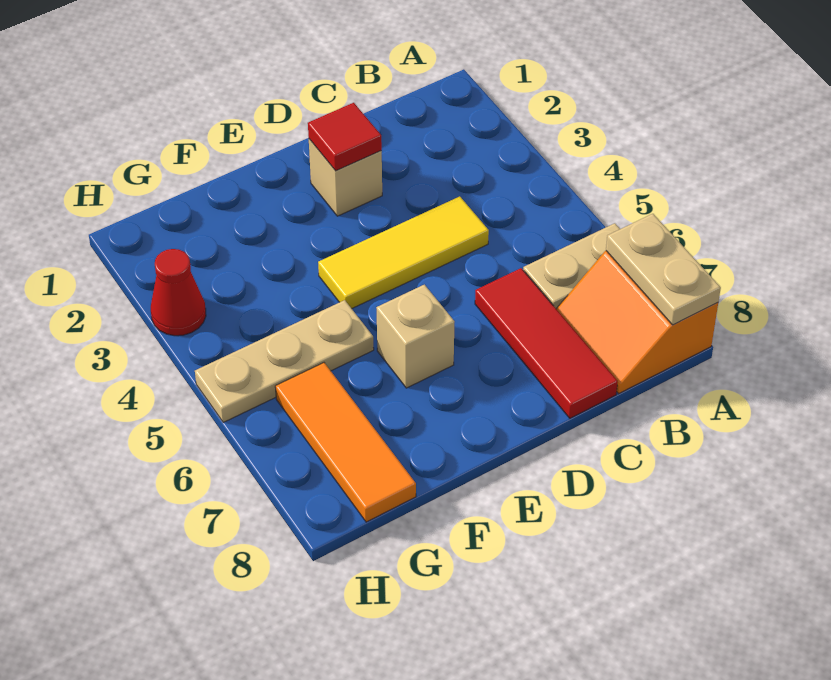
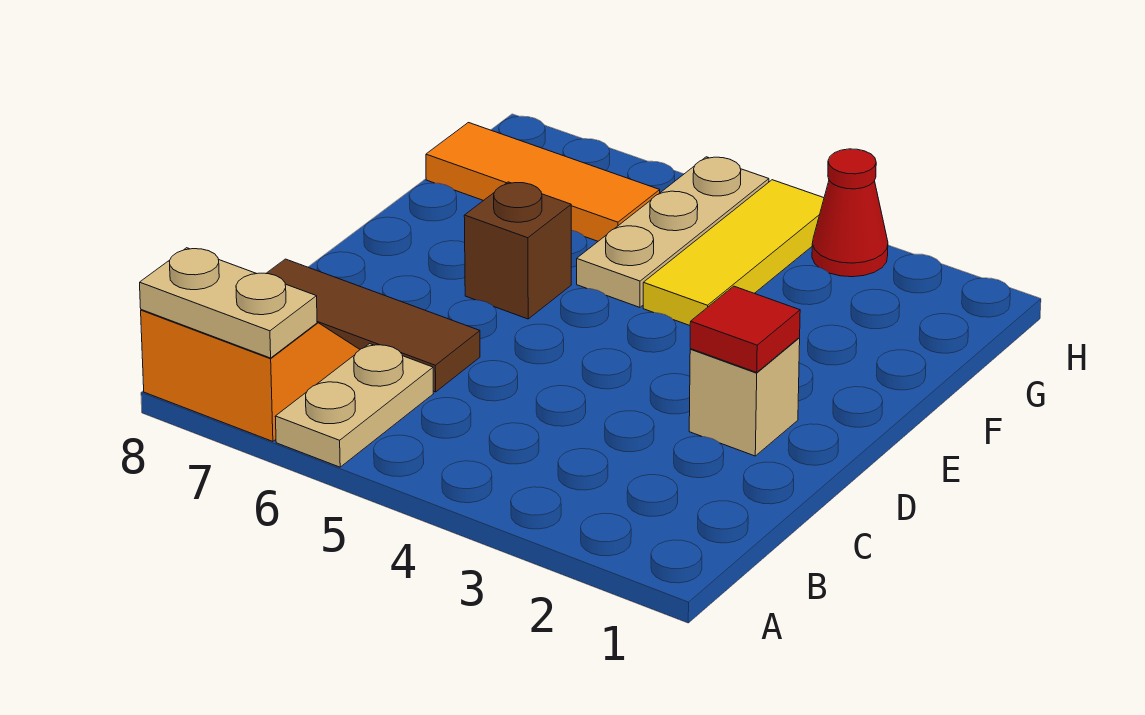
yellow tile C4:E4 level 1 -> yellow tile F4:H4 level 1
red tile C6:C8 level 1 -> brown tile C6:C8 level 1
tan brick E6 level 1 -> brown brick E6 level 1

